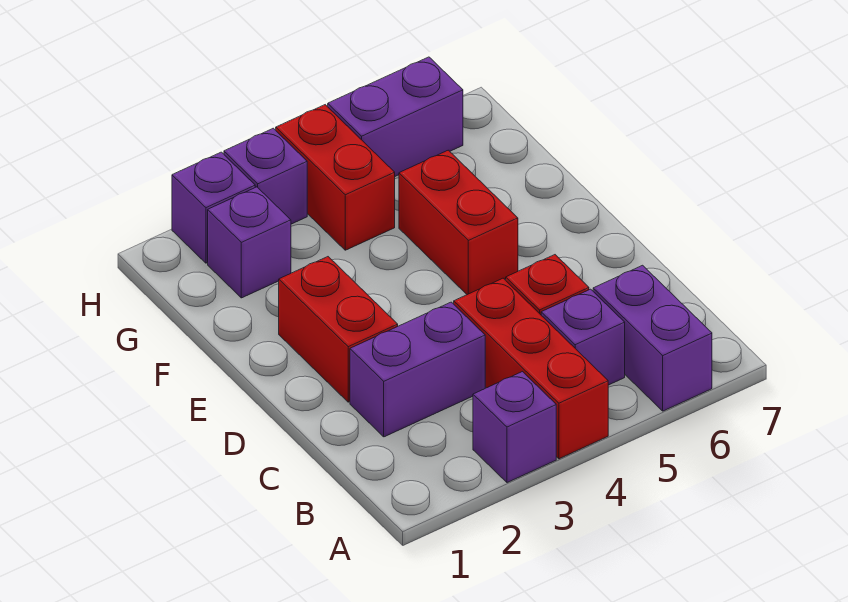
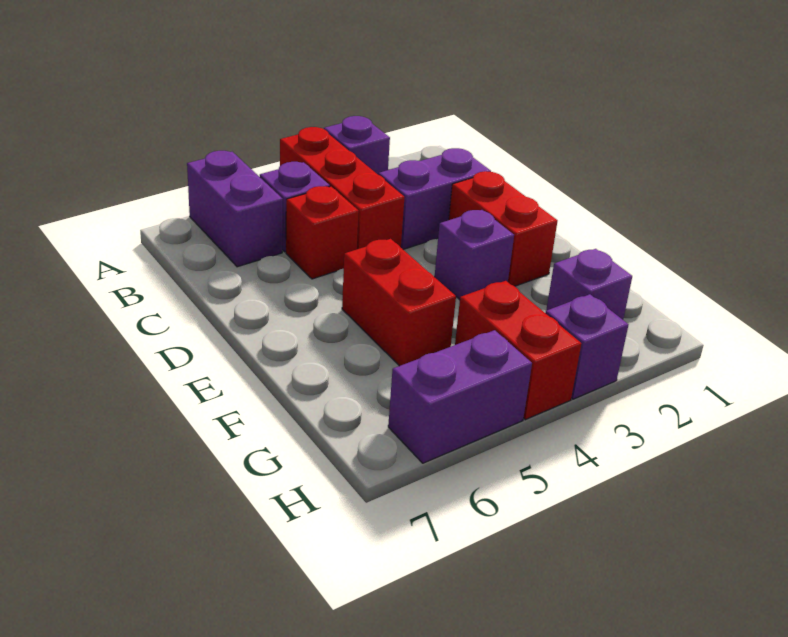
purple brick H2 level 1 -> purple brick E3 level 1

